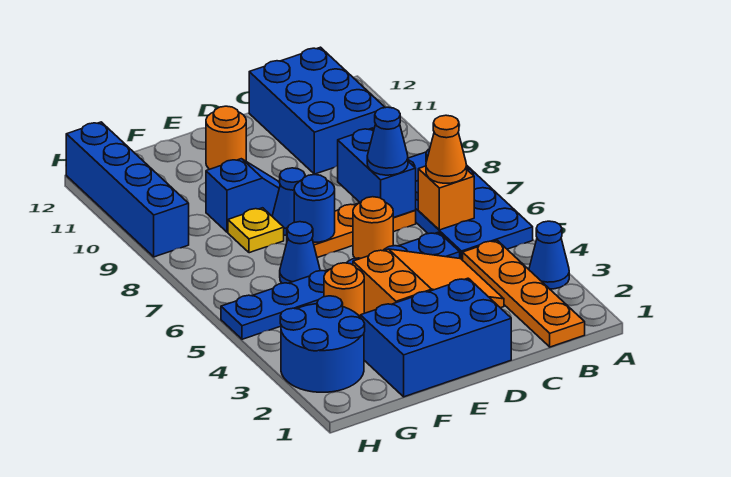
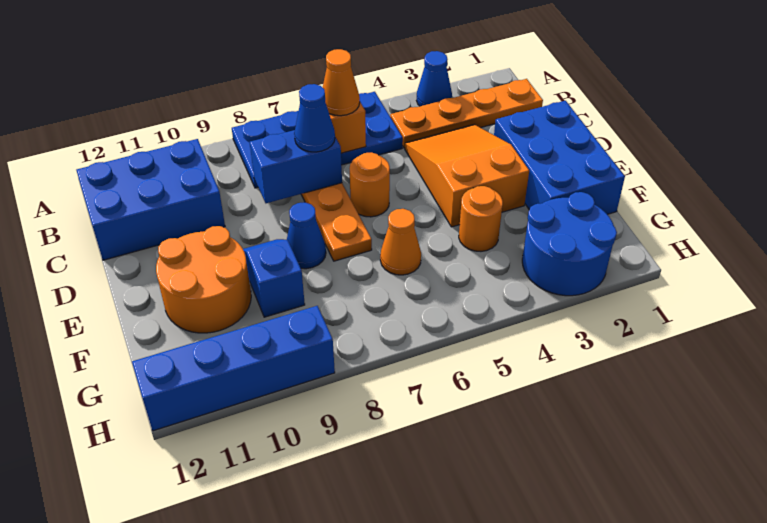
blue plate C5:H5 level 1 -> none
blue round brick E7 level 2 -> none
orange round brick E11 level 1 -> orange round brick E10:F11 level 1
blue cone F6 level 1 -> orange cone F6 level 1
yellow plate F8 level 1 -> none

